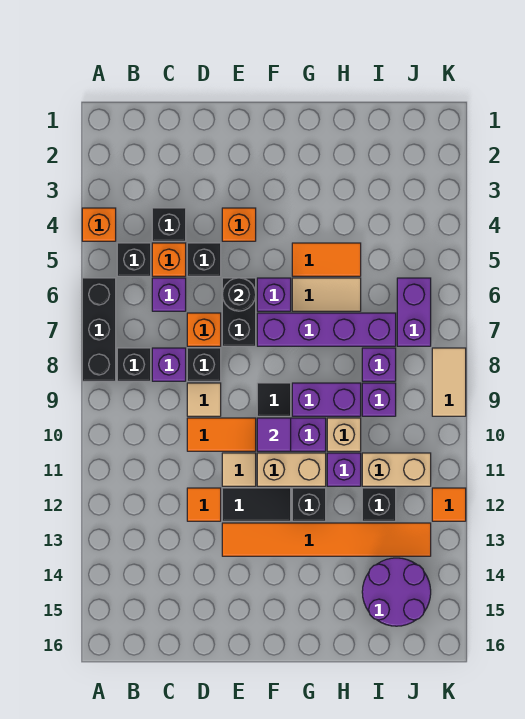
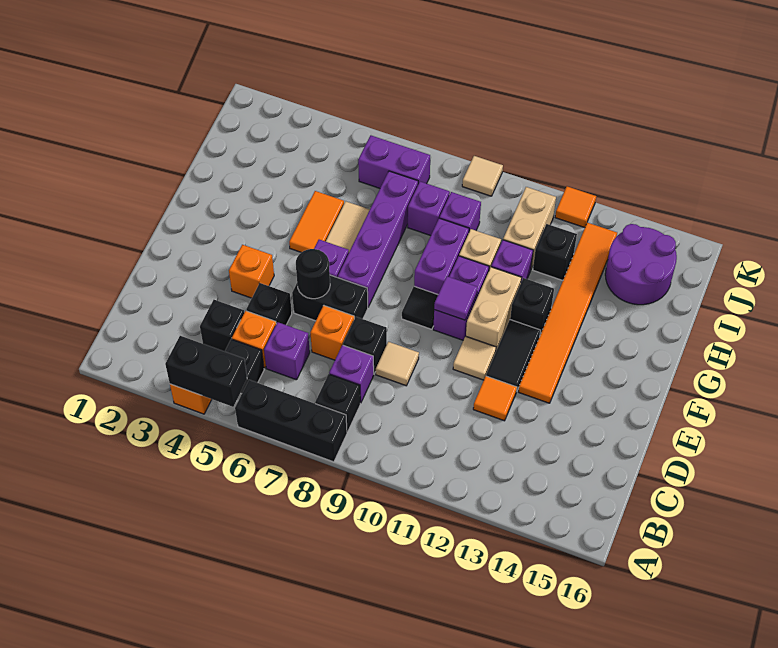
none -> black brick A4:A5 level 2
orange tile D10:E10 level 1 -> none
tan tile K8:K9 level 1 -> tan tile K9 level 1

